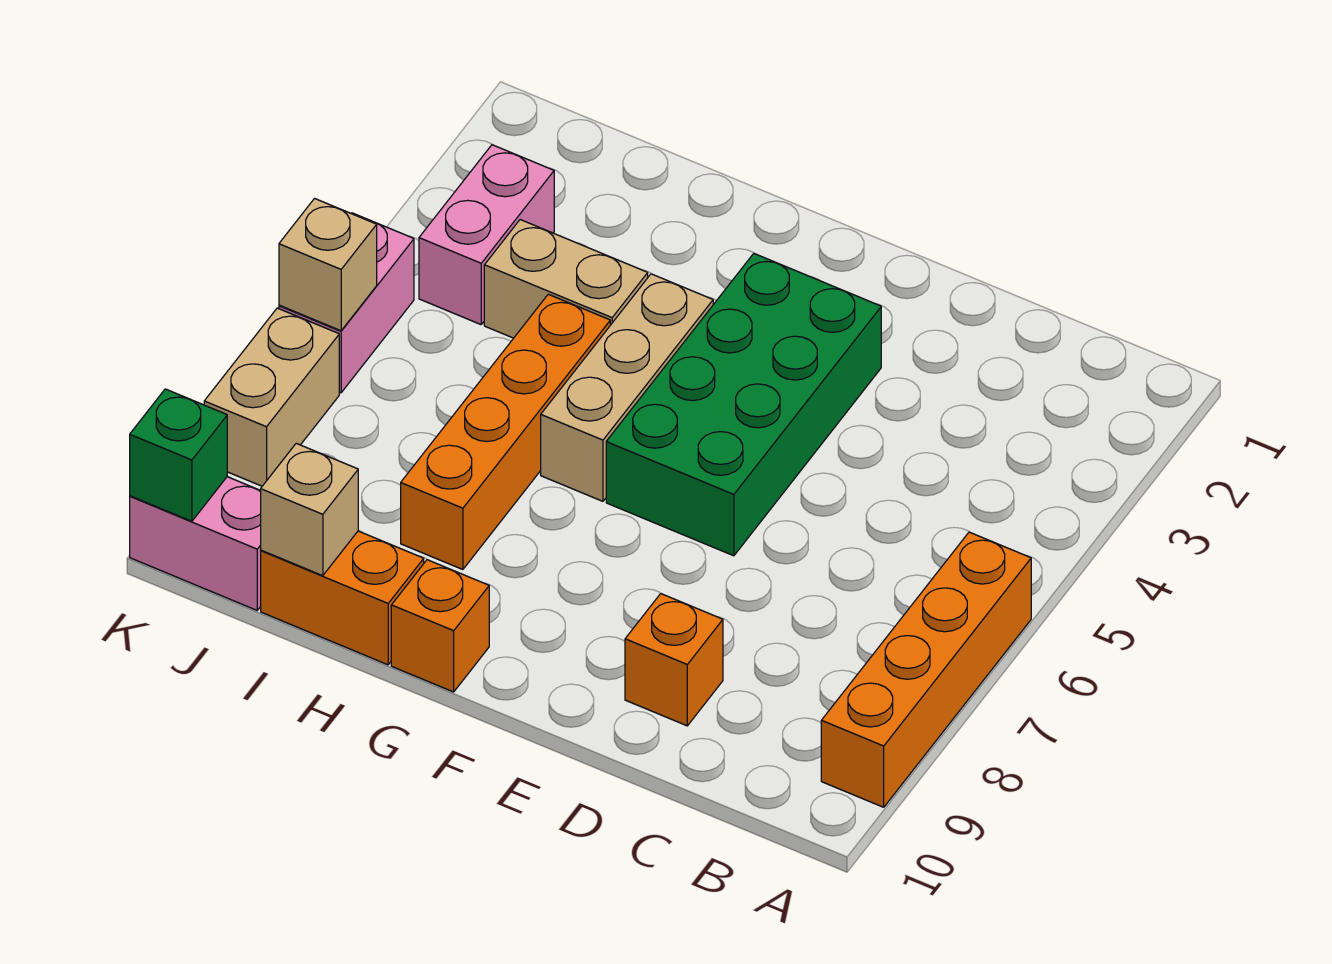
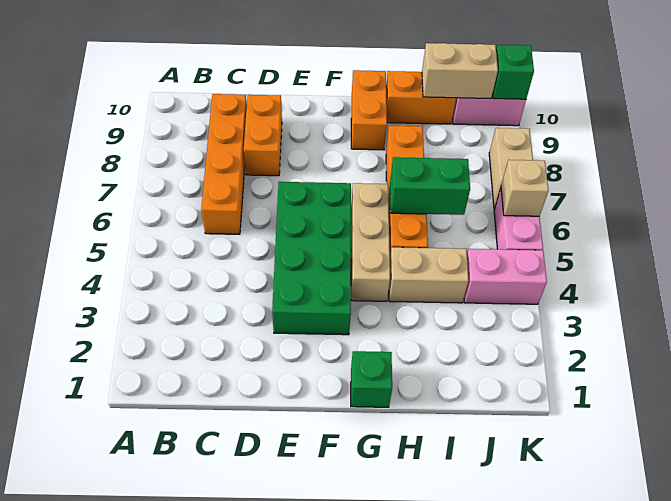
orange brick A6:A9 level 1 -> orange brick C6:C9 level 1
orange brick D9 level 1 -> orange brick D8:D9 level 1
none -> green brick G1 level 1
orange brick G10 level 1 -> orange brick G9:G10 level 1
none -> green brick H6:I6 level 2
tan brick I10 level 2 -> tan brick I10:J10 level 2
pink brick J3:J4 level 1 -> pink brick J4:K4 level 1

